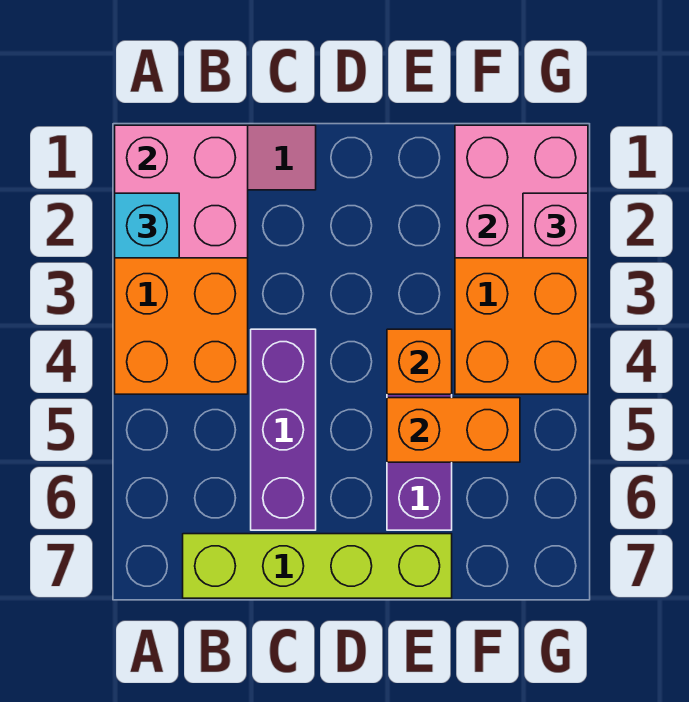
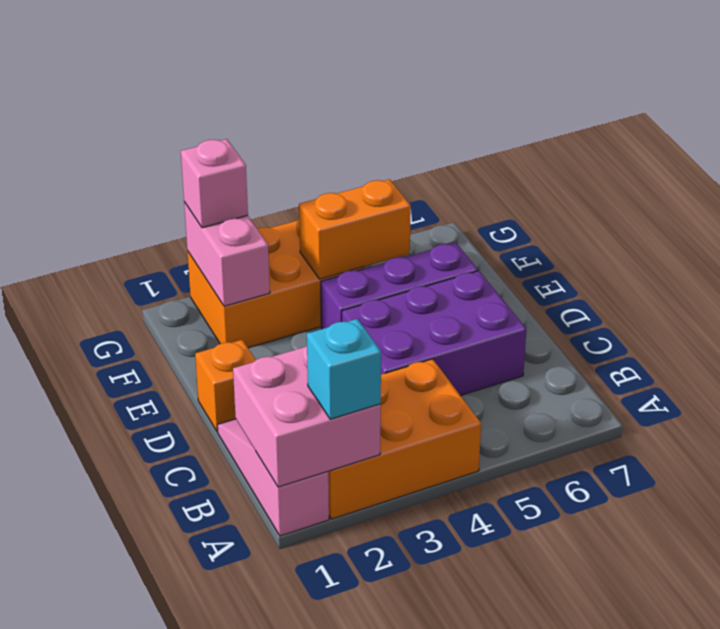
lime brick B7:E7 level 1 -> none
purple brick C4:C6 level 1 -> purple brick C4:D6 level 1
orange brick E4 level 2 -> orange brick D1 level 1
orange brick E5:F5 level 2 -> orange brick F4:F5 level 2
pink brick F1:G2 level 2 -> pink brick F2:G2 level 2

